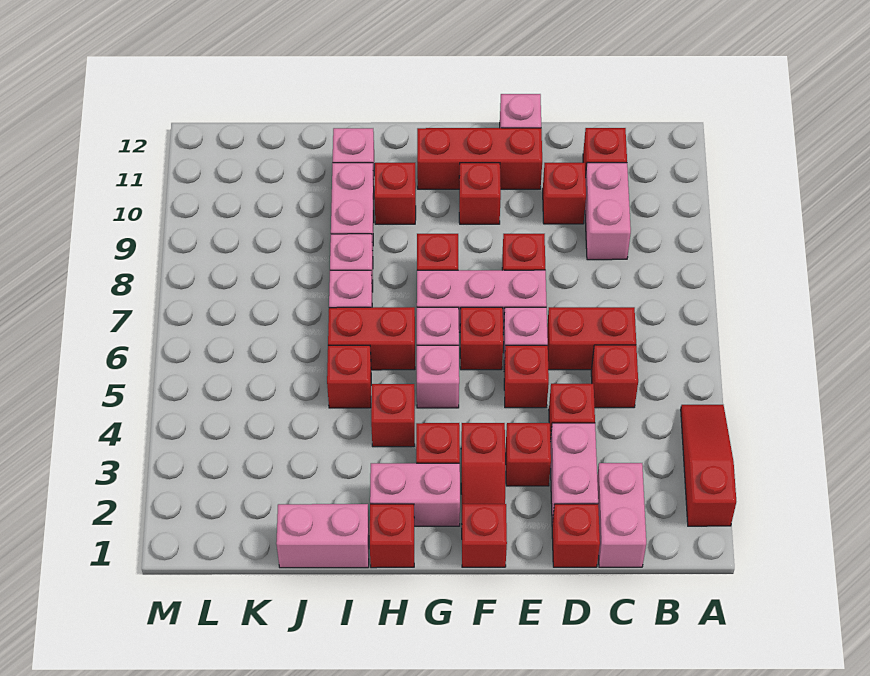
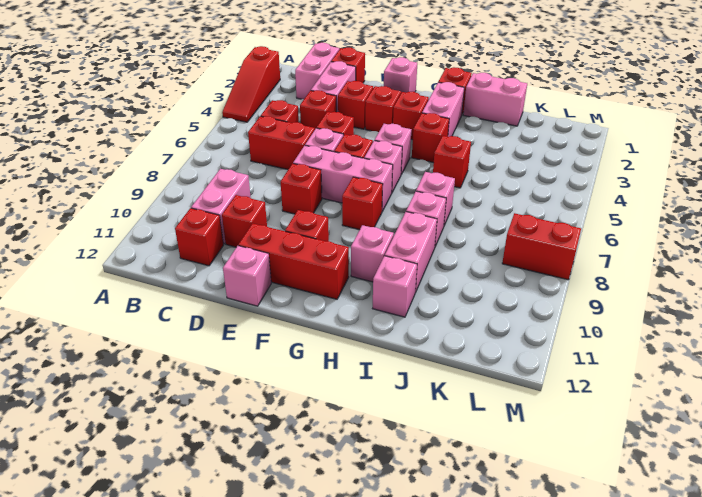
red brick F1 level 1 -> pink brick F1 level 1
pink brick G2:H2 level 1 -> pink brick H2:H3 level 1
red brick H6:I6 level 1 -> red brick L8:M8 level 1
red brick H10 level 1 -> pink brick H10 level 1

